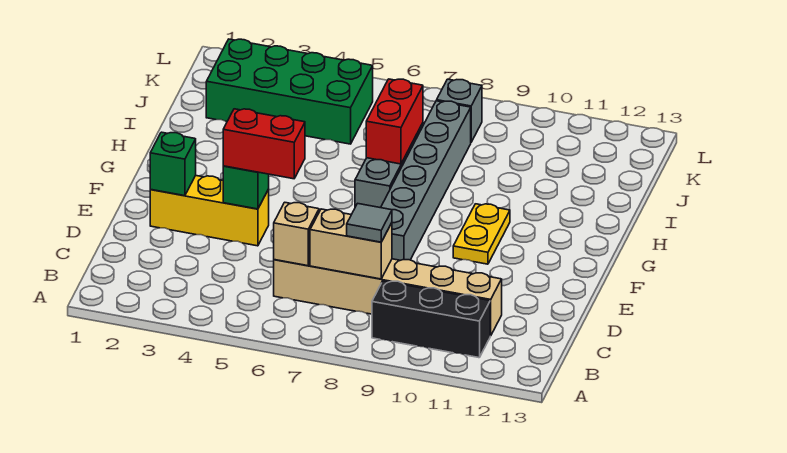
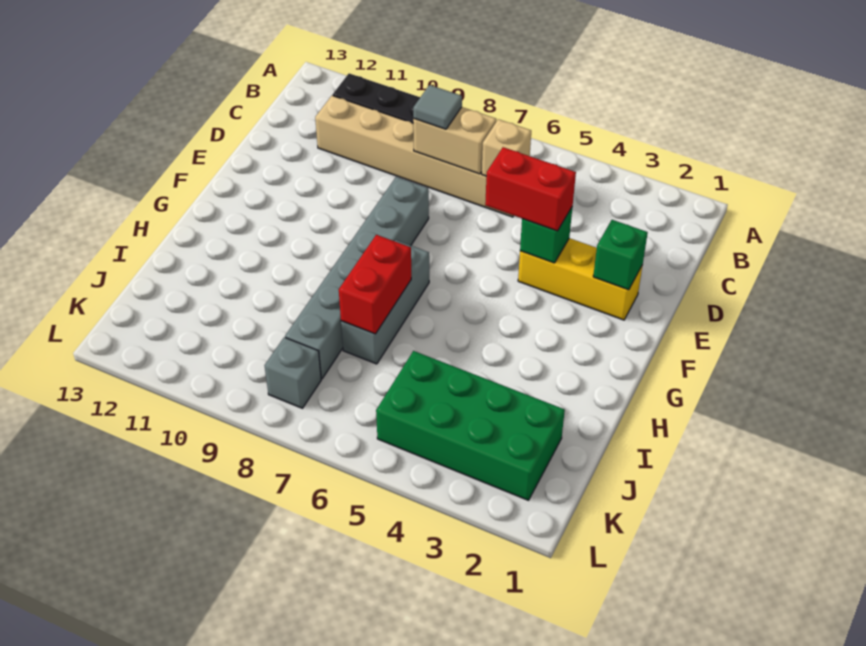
yellow plate F10:G10 level 1 -> none

